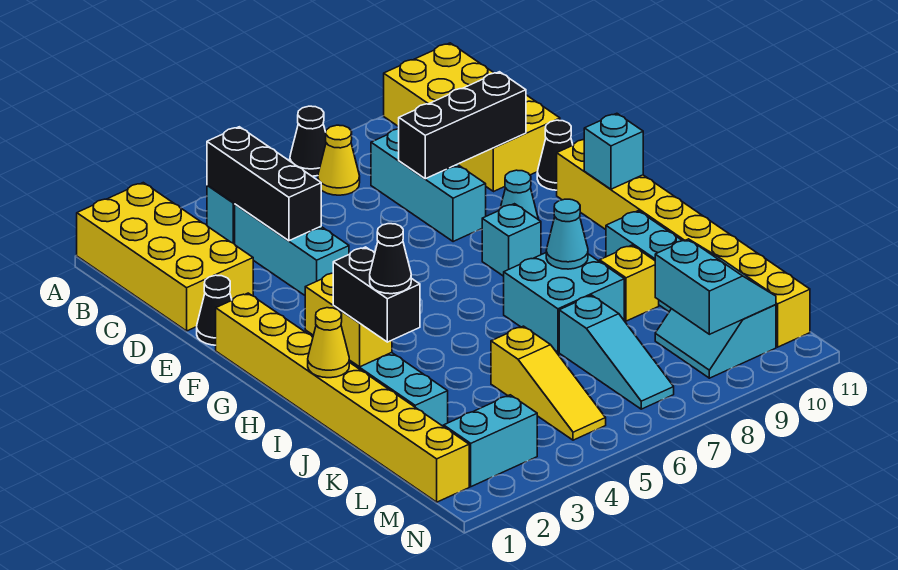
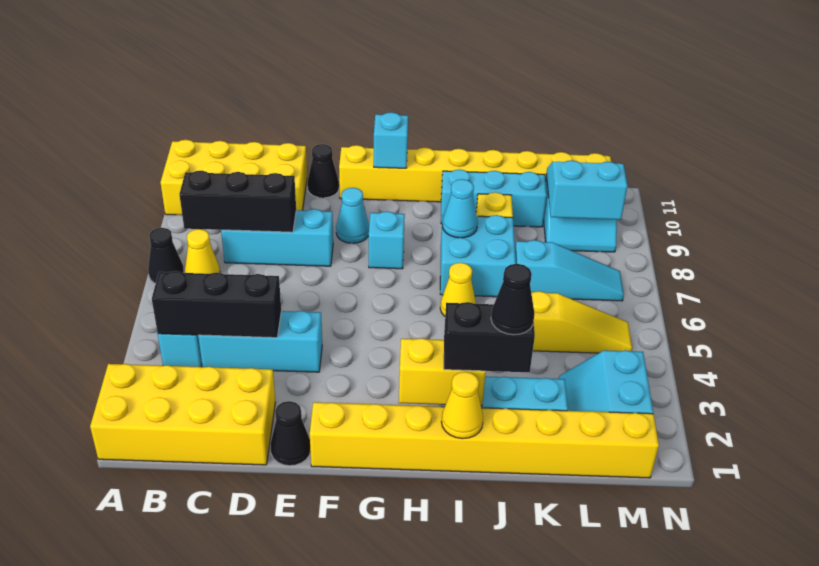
black brick D8:D10 level 2 -> black brick B8:D8 level 2
none -> yellow cone I6 level 1

